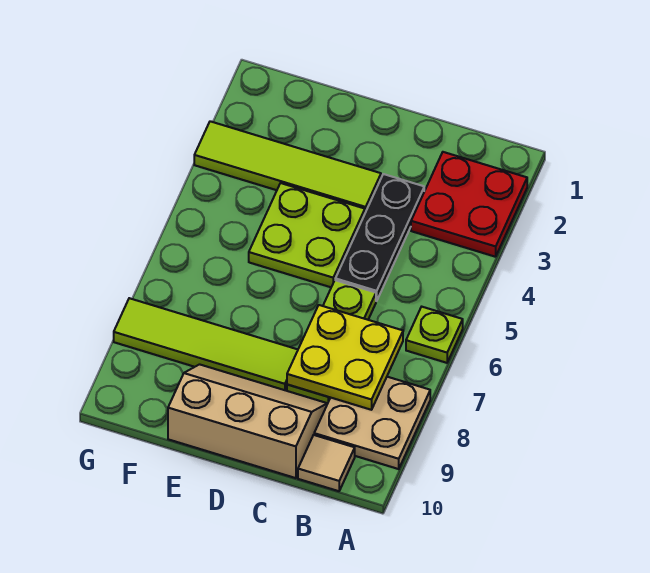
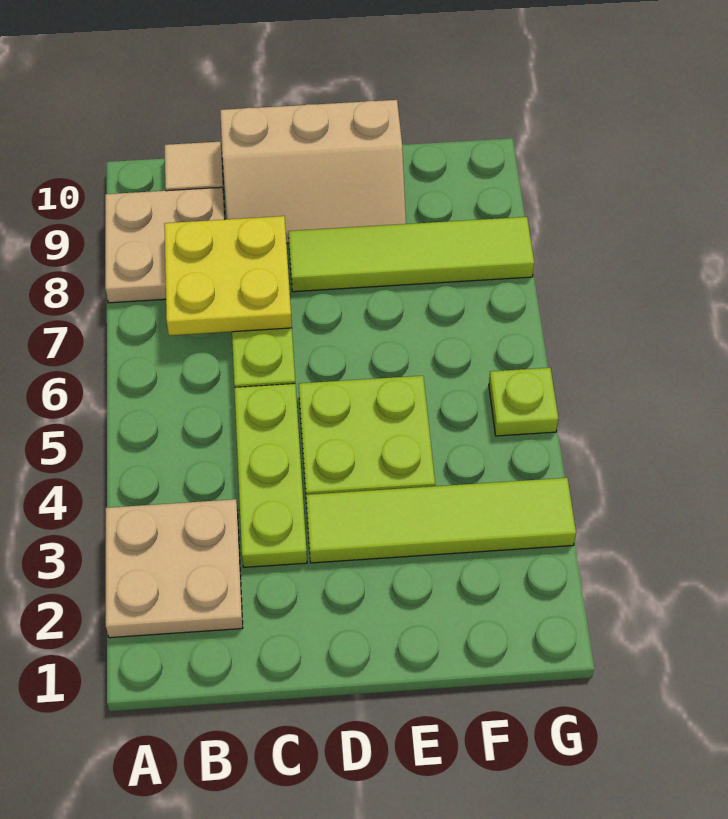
red plate A2:B3 level 1 -> tan plate A2:B3 level 1
lime plate A6 level 1 -> lime plate G5 level 1
black plate C3:C5 level 1 -> lime plate C3:C5 level 1

